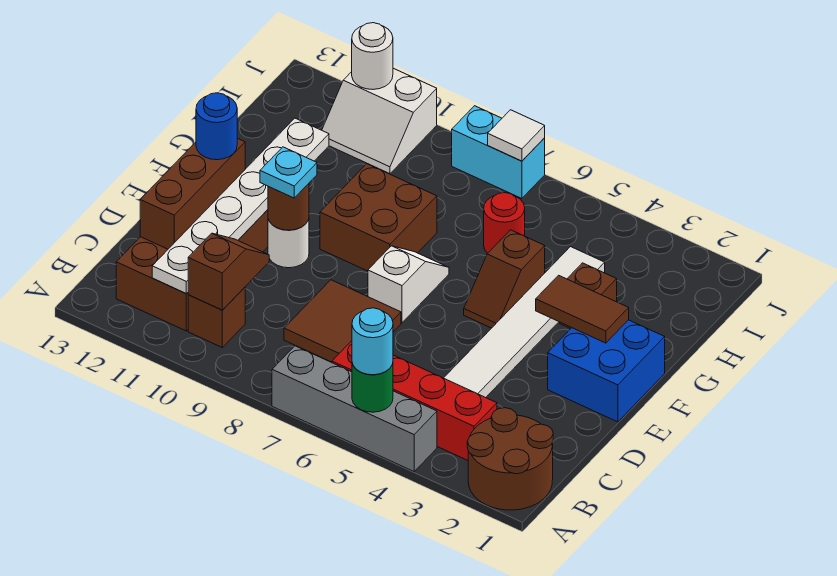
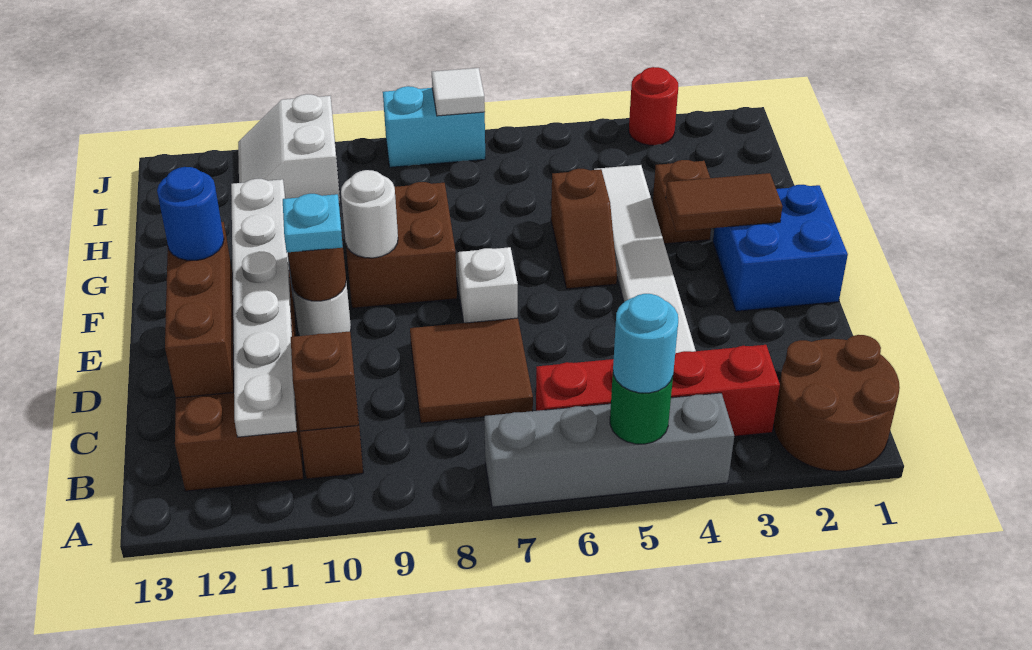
red round brick H6 level 1 -> red round brick J3 level 1
white slope I10:J11 level 1 top J -> white slope I10:J11 level 1 top 10
white round brick J11 level 2 -> white round brick F9 level 2

